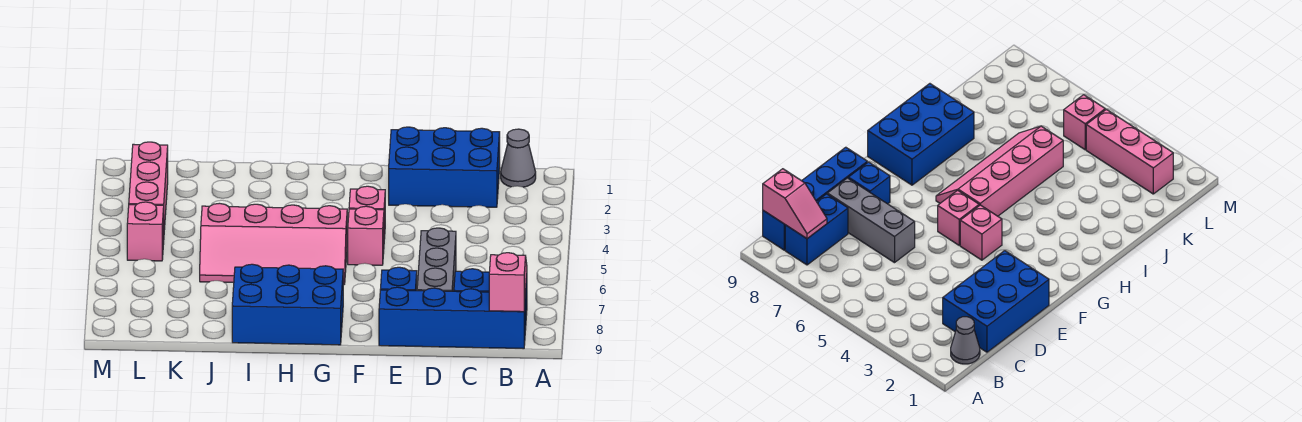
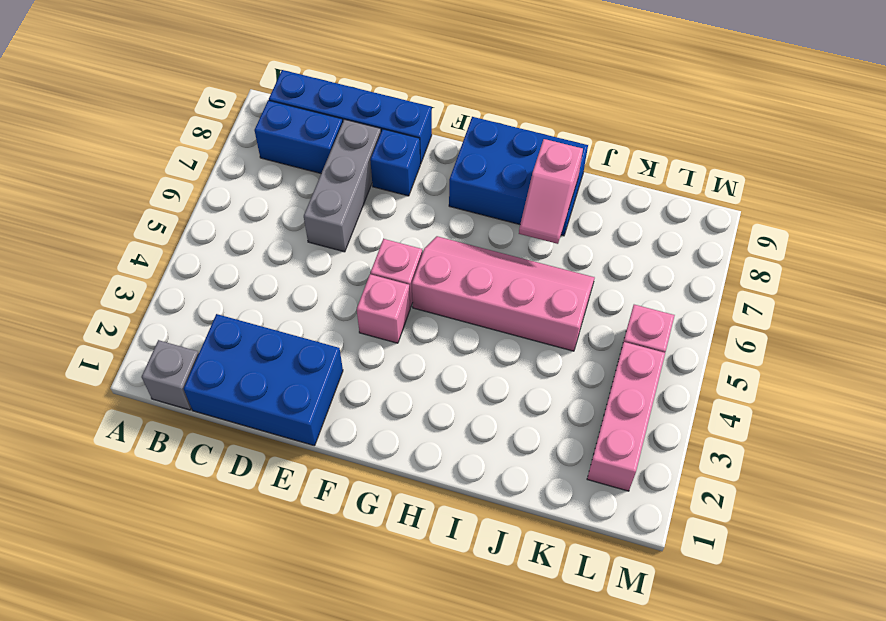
grey cone B1 level 1 -> grey brick B1 level 1
pink slope B8:B9 level 2 top 9 -> pink slope I7:I8 level 2 top 8

